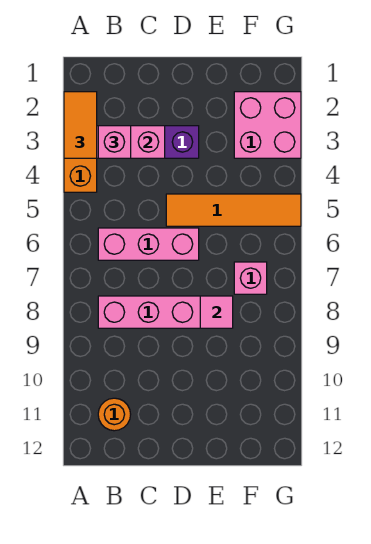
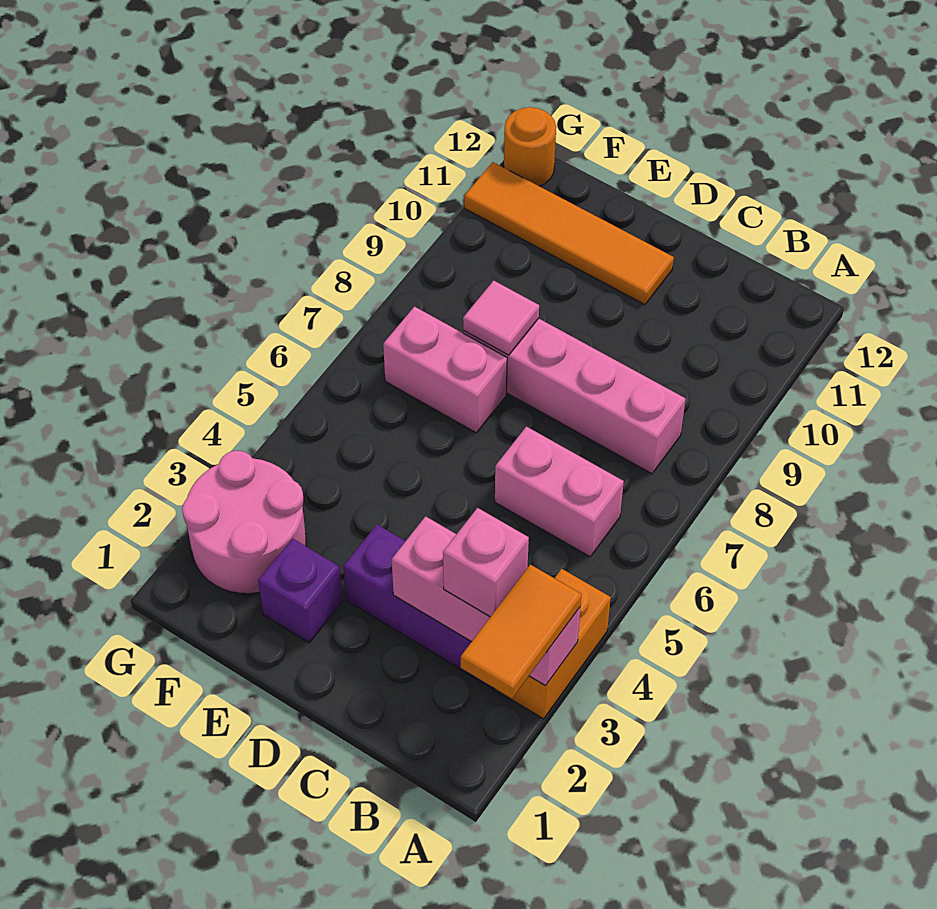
pink brick B6:D6 level 1 -> pink brick B6:C6 level 1
orange round brick B11 level 1 -> orange round brick G12 level 1
orange tile D5:G5 level 1 -> orange tile D11:G11 level 1
none -> purple brick E2 level 1
pink brick F2:G3 level 1 -> pink round brick F2:G3 level 1
pink brick F7 level 1 -> pink brick E7:F7 level 1

